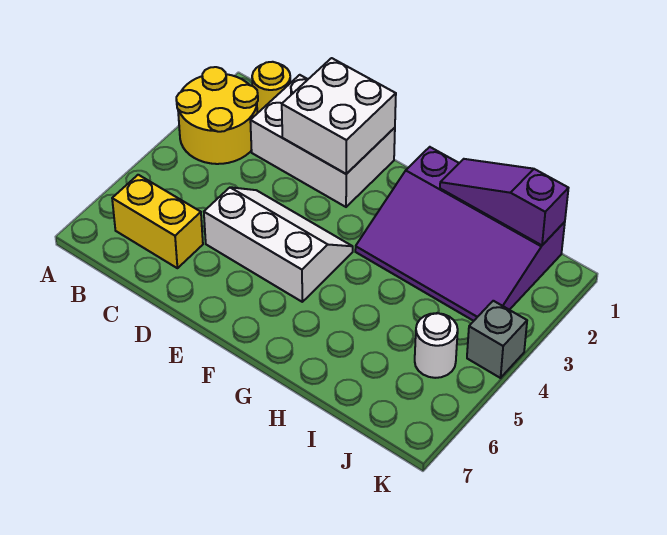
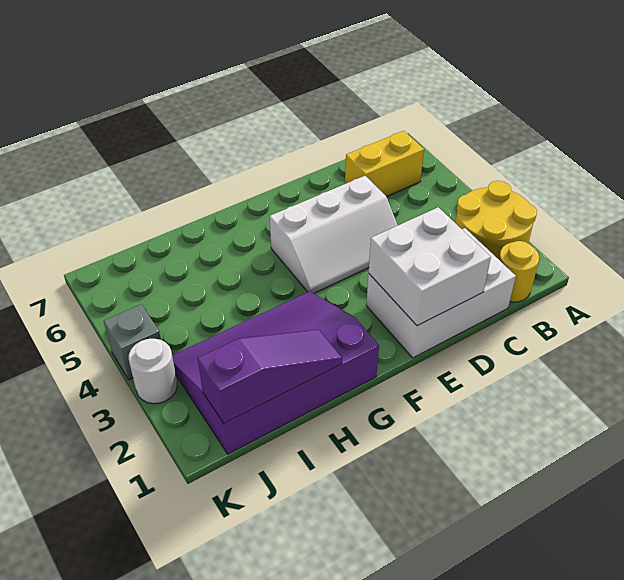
white round brick J5 level 1 -> white round brick K3 level 1

